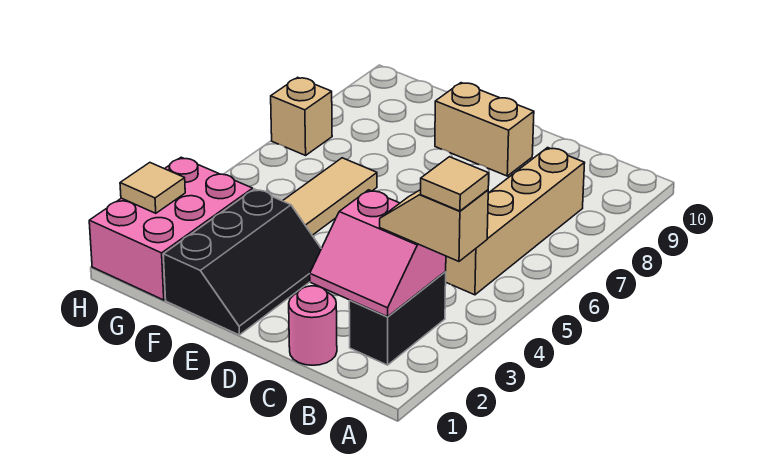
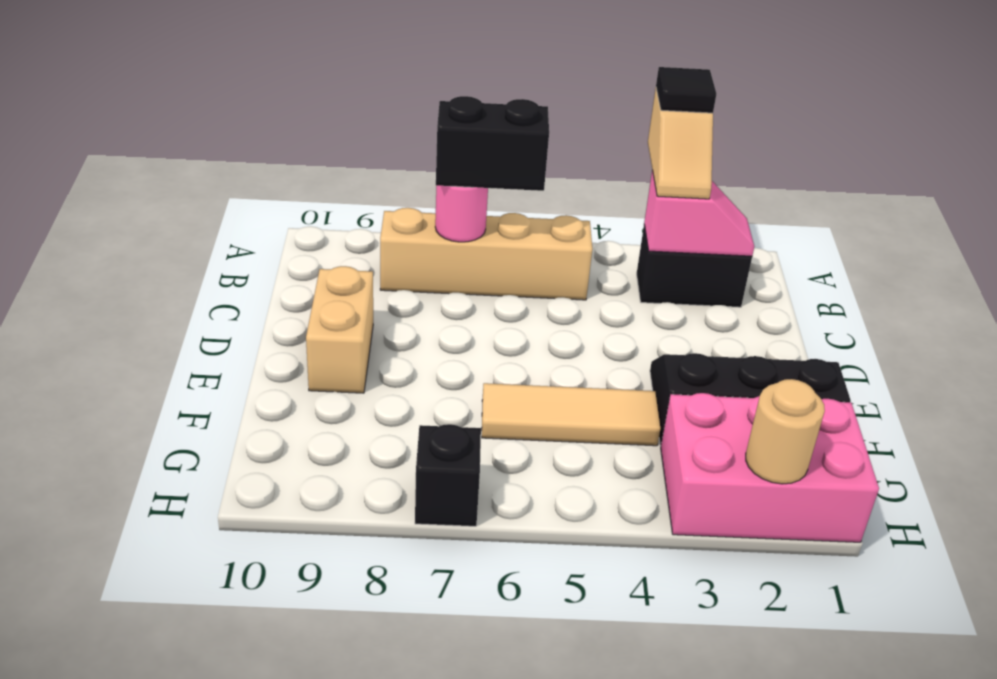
tan tile A3 level 4 -> black tile A3 level 4
pink slope B2:C3 level 2 top 3 -> pink slope B2:B3 level 2 top 3
none -> black brick B6:B7 level 3
pink round brick C1 level 1 -> pink round brick B7 level 2
tan tile H2 level 2 -> tan round brick H2 level 2
tan brick H7 level 1 -> black brick H7 level 1

